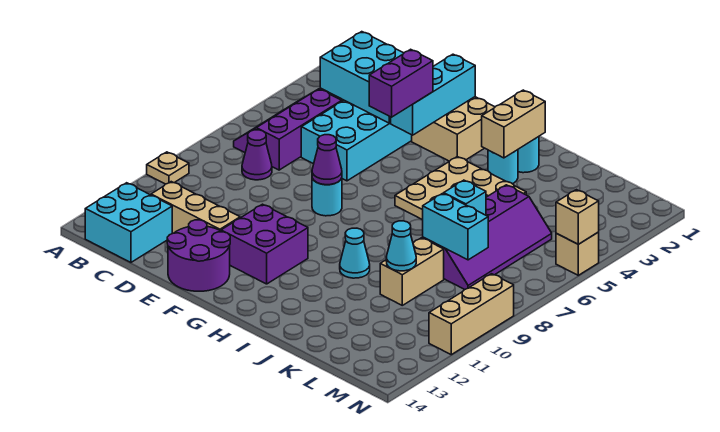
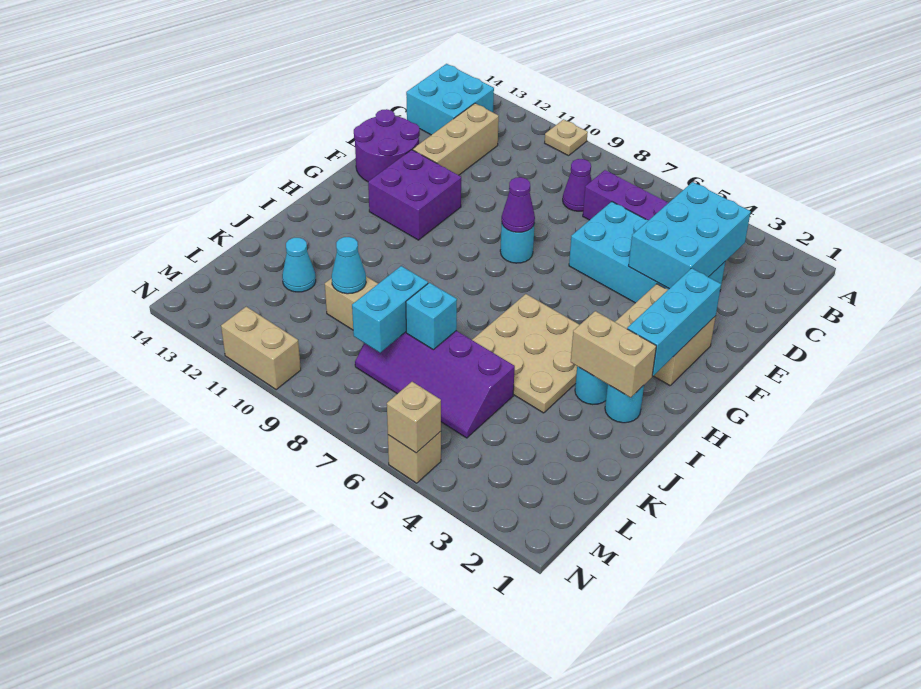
cyan brick F2:F4 level 2 -> cyan brick F2:H2 level 2
purple brick F4:F5 level 3 -> none
cyan cone I10 level 1 -> cyan cone K12 level 1
tan brick N9:N11 level 1 -> tan brick N10:N11 level 1

